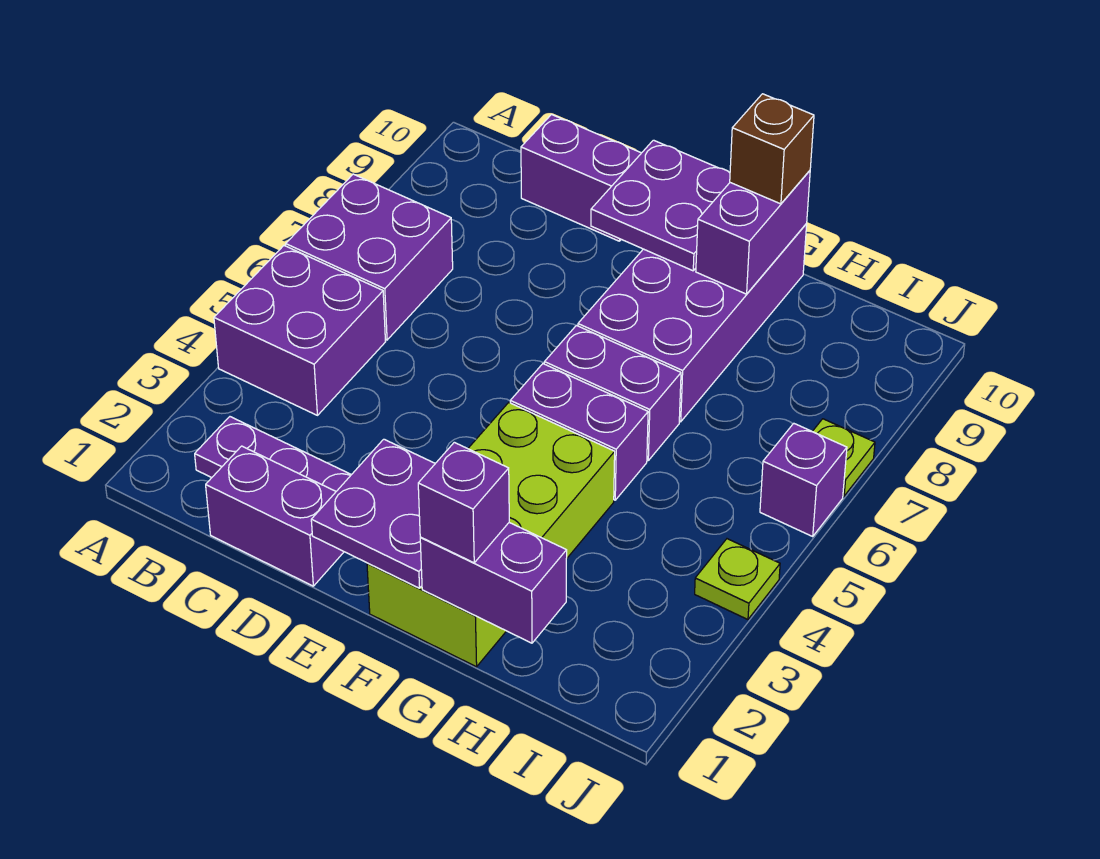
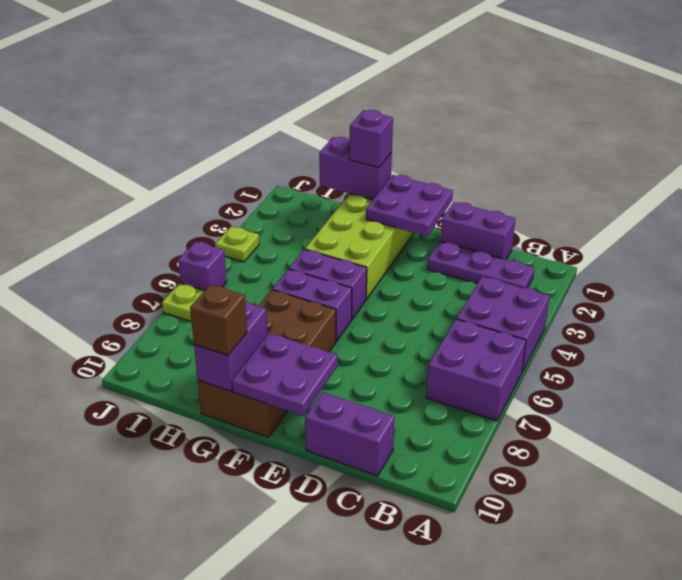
purple brick F7:G10 level 1 -> brown brick F7:G10 level 1

